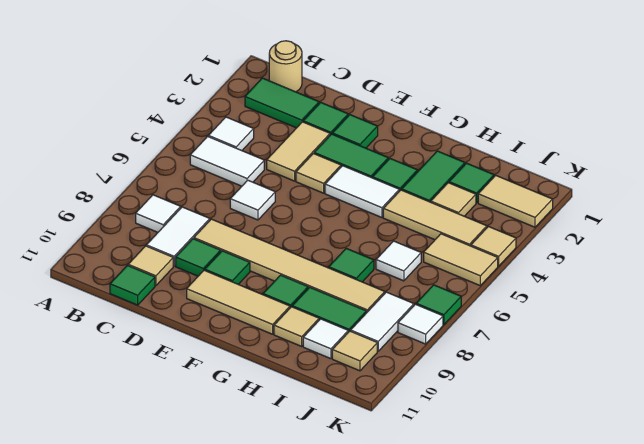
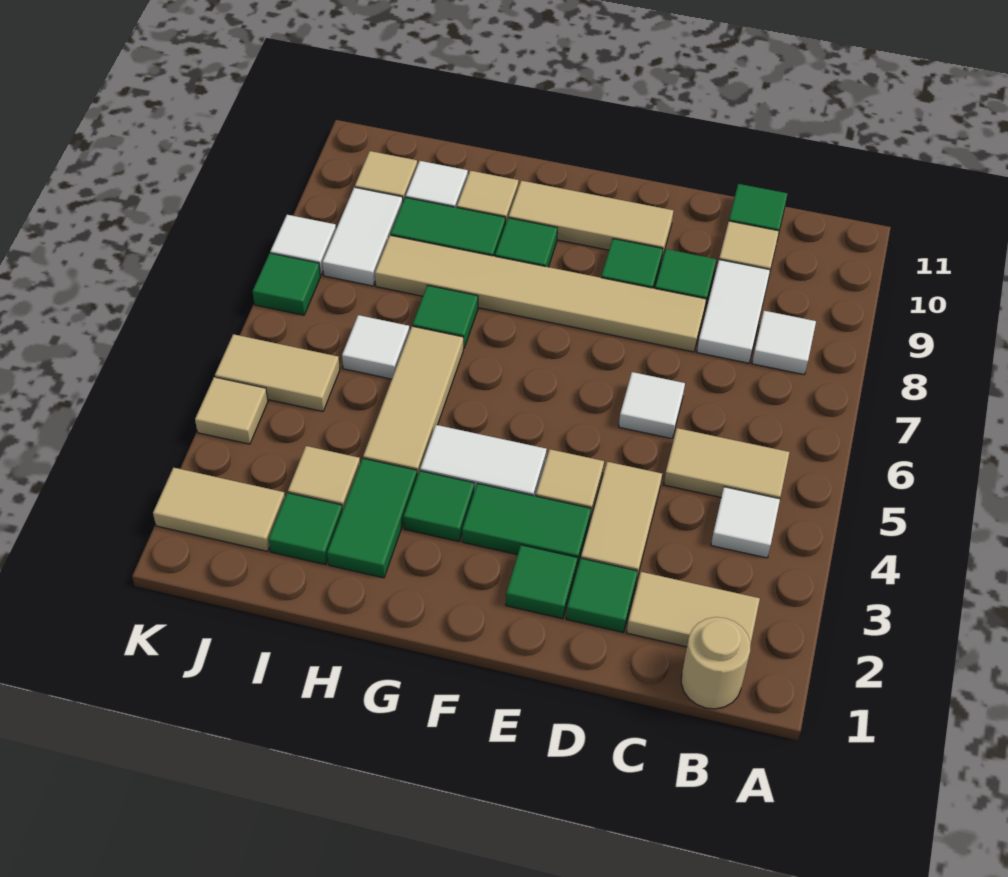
green tile B2:C2 level 1 -> tan tile B2:C2 level 1
white tile B5:C5 level 1 -> tan tile B5:C5 level 1
tan tile H4:J4 level 1 -> tan tile H4:H6 level 1

